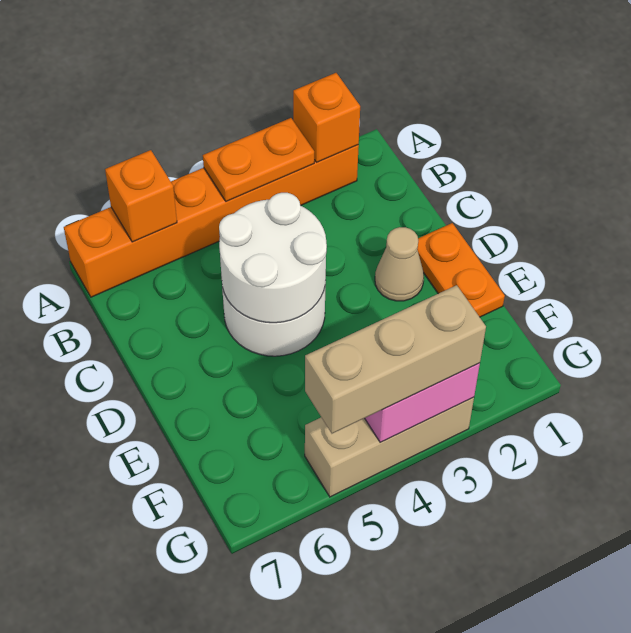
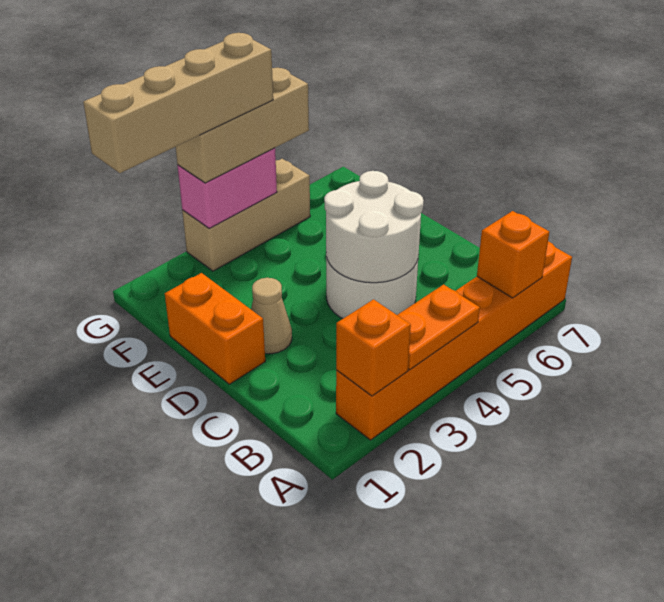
orange plate D1:E1 level 1 -> orange brick D1:E1 level 1
none -> tan brick G1:G4 level 4

